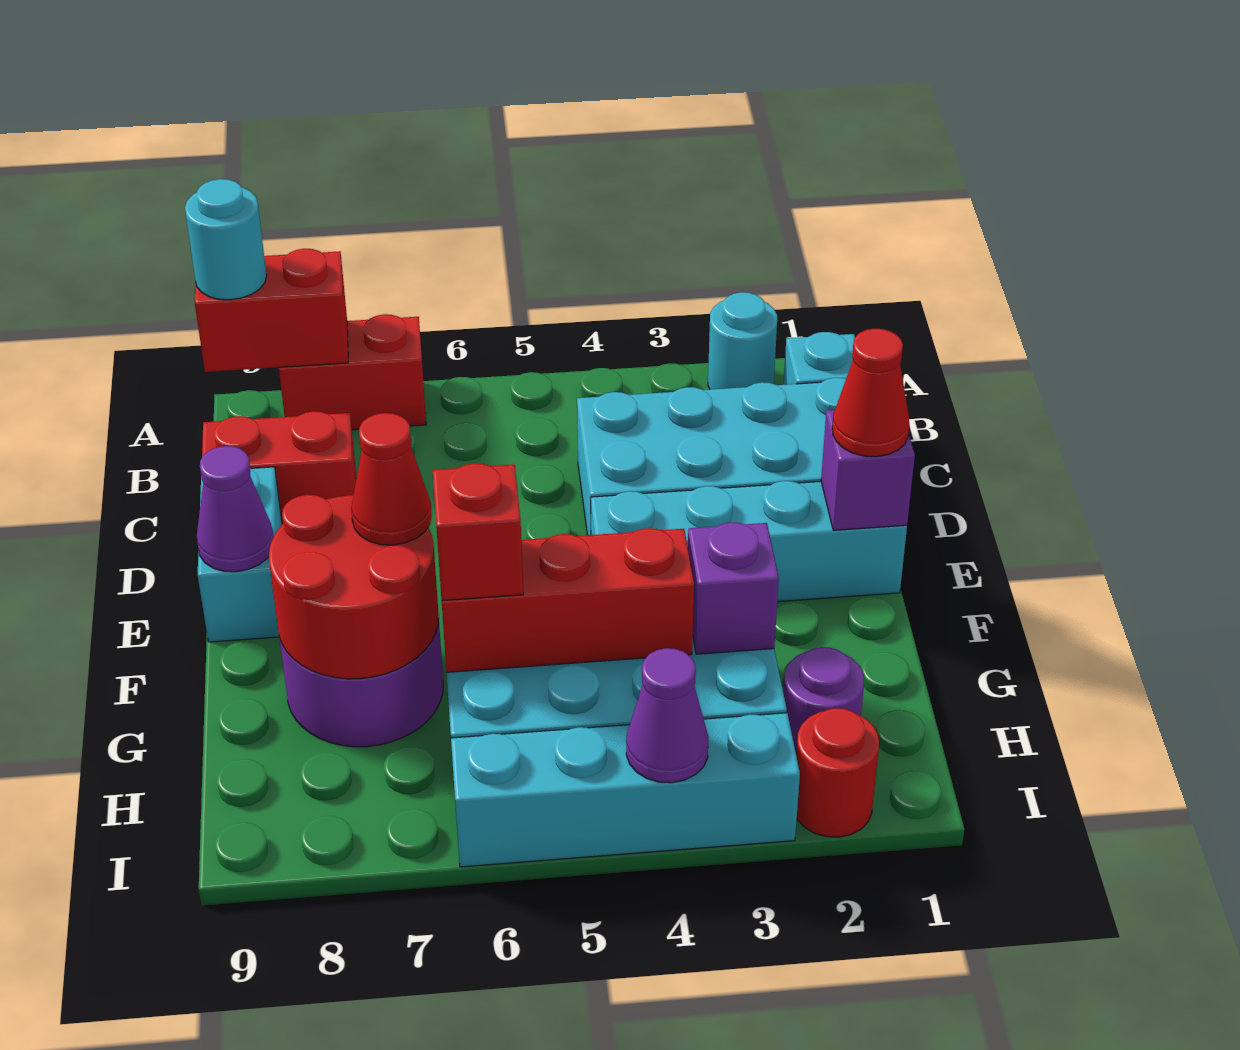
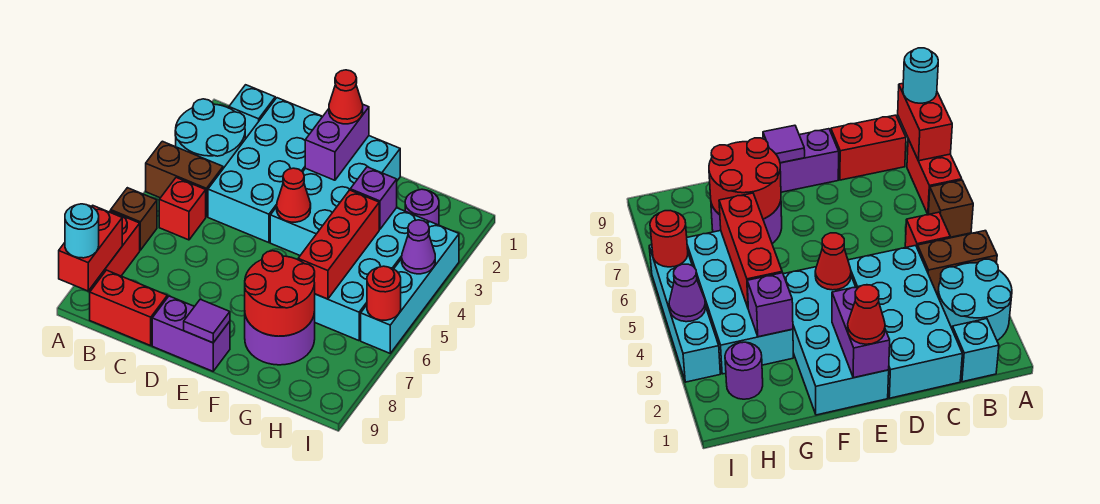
cyan round brick A2 level 1 -> cyan round brick A2:B3 level 1
none -> brown brick A4:B4 level 1
none -> brown brick A6 level 1
red brick C8:C9 level 1 -> red brick B9:C9 level 1
cyan brick D9:E9 level 1 -> purple brick D9:E9 level 1
cyan brick E1:E4 level 1 -> cyan brick E1:F4 level 1
purple brick E1 level 2 -> purple brick E1:E2 level 2
purple cone E9 level 2 -> purple tile E9 level 2
red cone F7 level 3 -> red cone E4 level 2
red brick G6 level 3 -> red brick B5 level 1
red round brick I2 level 1 -> red round brick I6 level 2

